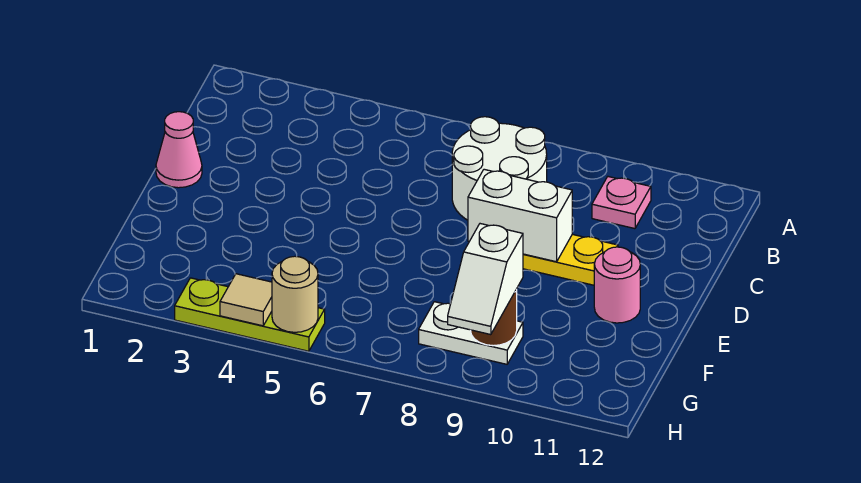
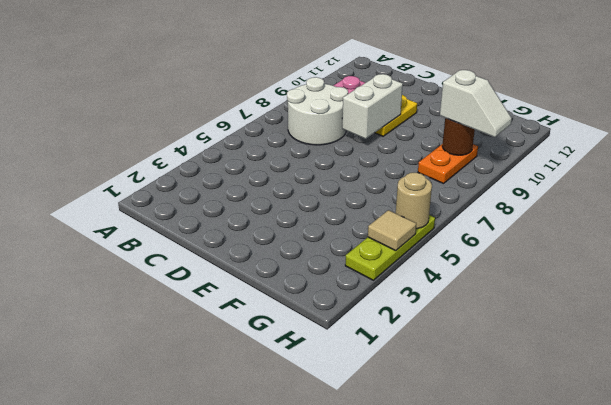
pink cone D1 level 1 -> none
pink round brick E11 level 1 -> none
white plate G8:G9 level 1 -> orange plate G8:G9 level 1

